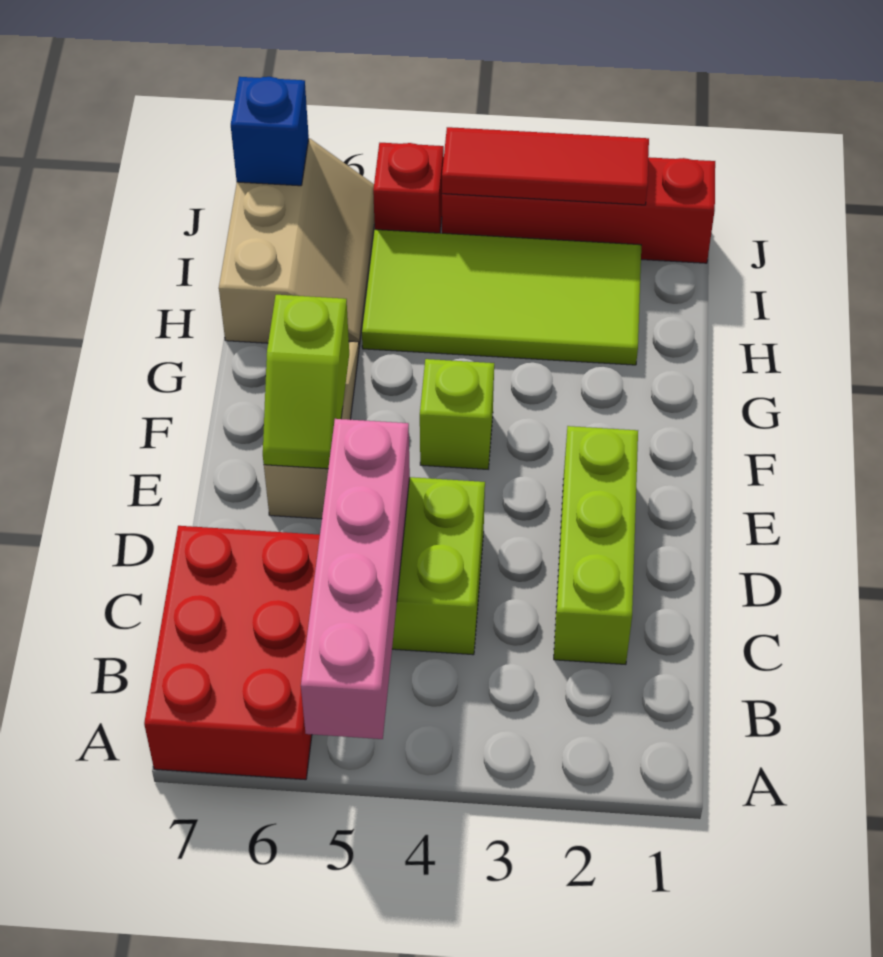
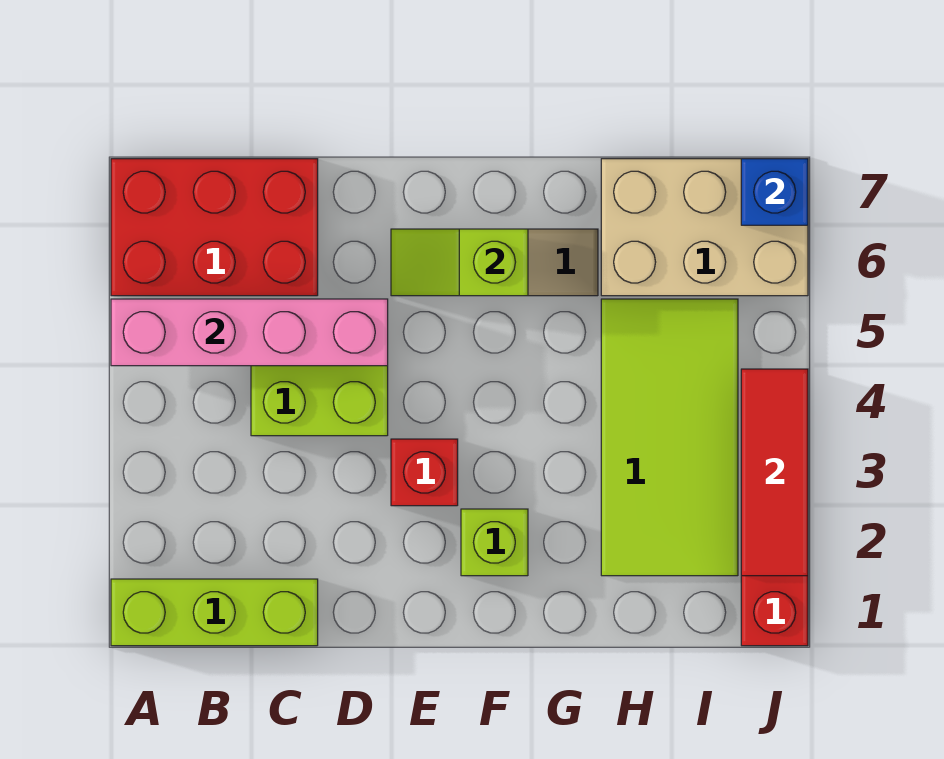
lime brick C2:E2 level 1 -> lime brick A1:C1 level 1
lime brick F4 level 1 -> lime brick F2 level 1
tan slope H6:J7 level 1 top 7 -> tan brick H6:J7 level 1
red brick J5 level 1 -> red brick E3 level 1

